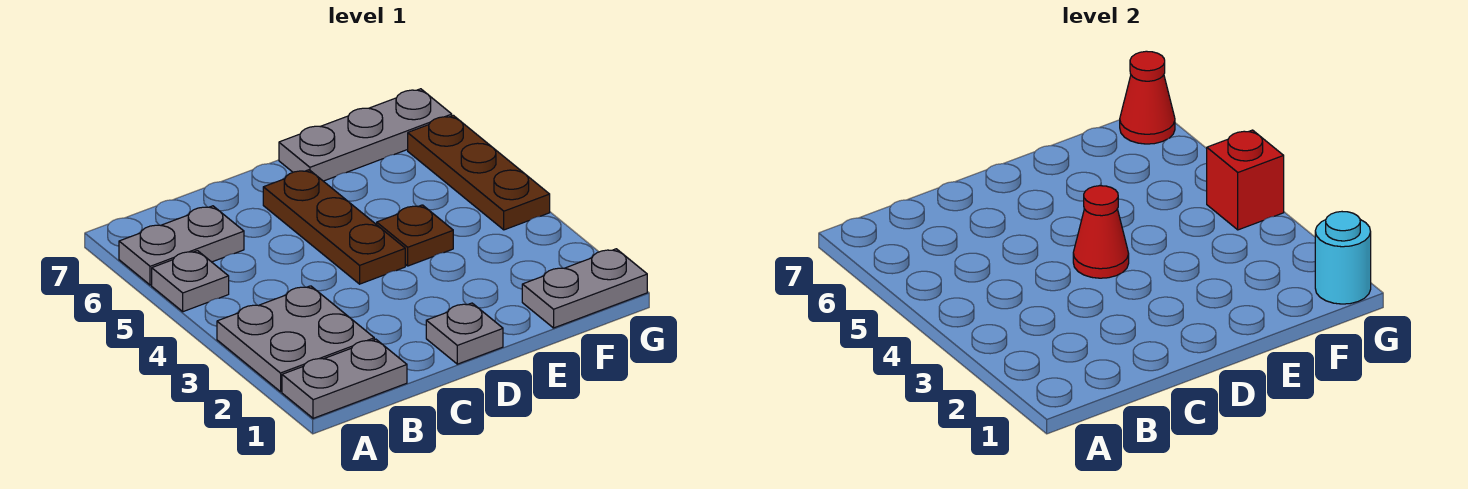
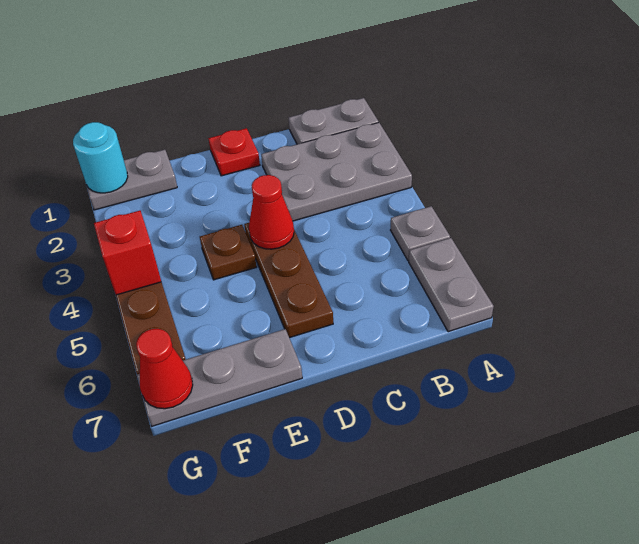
grey plate A2:B3 level 1 -> grey plate A2:C3 level 1
grey plate A6:B6 level 1 -> grey plate A6:A7 level 1
grey plate D1 level 1 -> red plate D1 level 1

